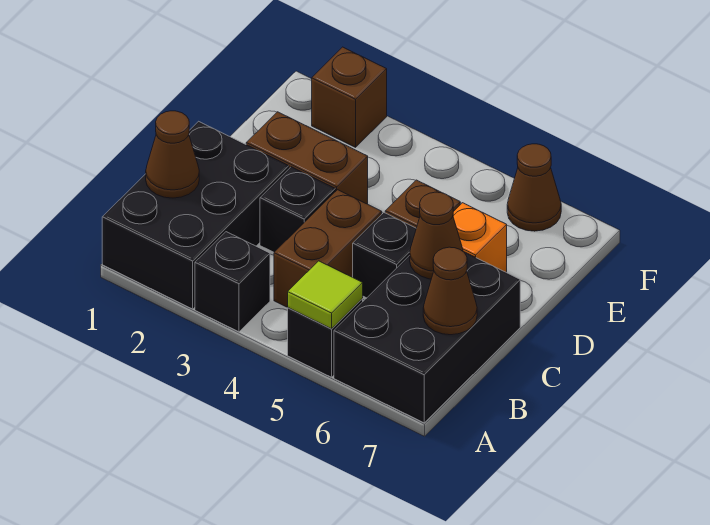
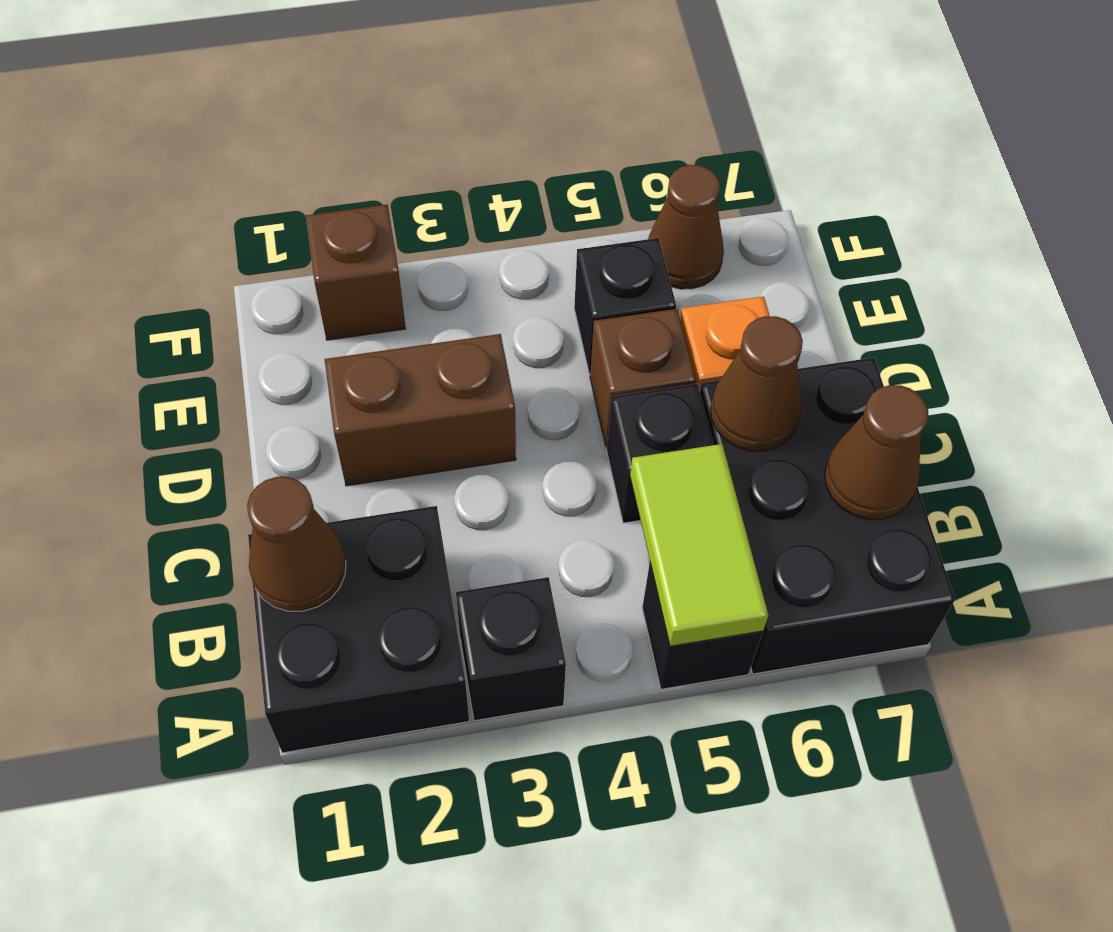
black brick A1:C2 level 1 -> black brick A1:B2 level 1
lime tile A5 level 2 -> lime tile A5:B5 level 2
brown brick B4:C4 level 1 -> none
black brick C3 level 1 -> black brick E5 level 1

